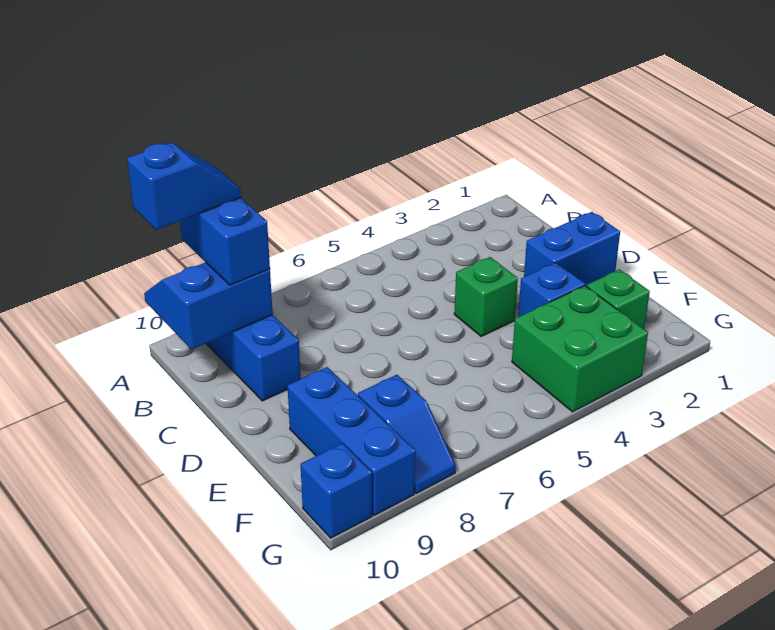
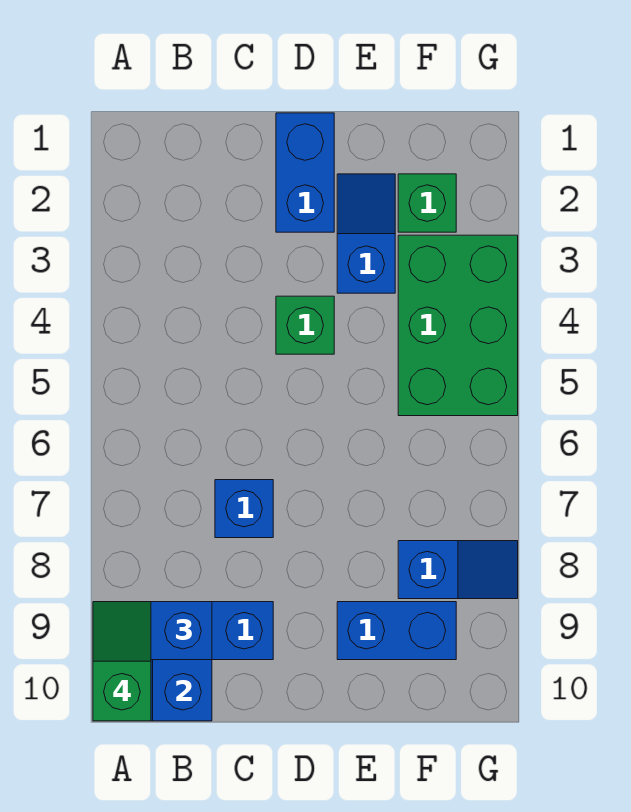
blue slope A9:A10 level 4 top 10 -> green slope A9:A10 level 4 top 10
blue brick E9:G9 level 1 -> blue brick E9:F9 level 1
green brick F3:G4 level 1 -> green brick F3:G5 level 1
blue brick G10 level 1 -> blue brick C7 level 1

